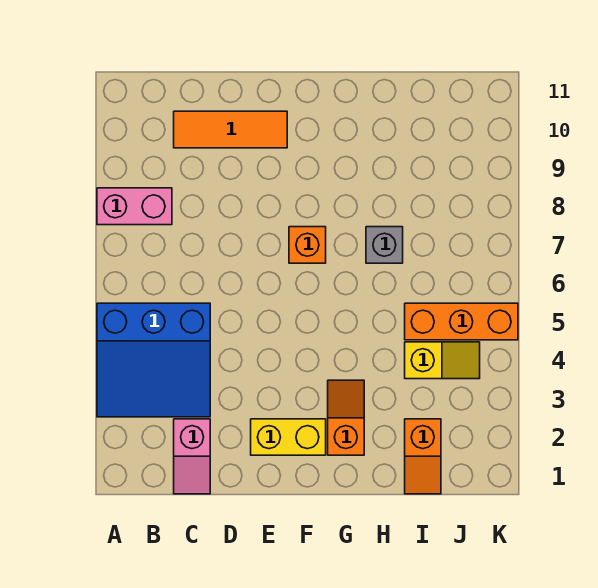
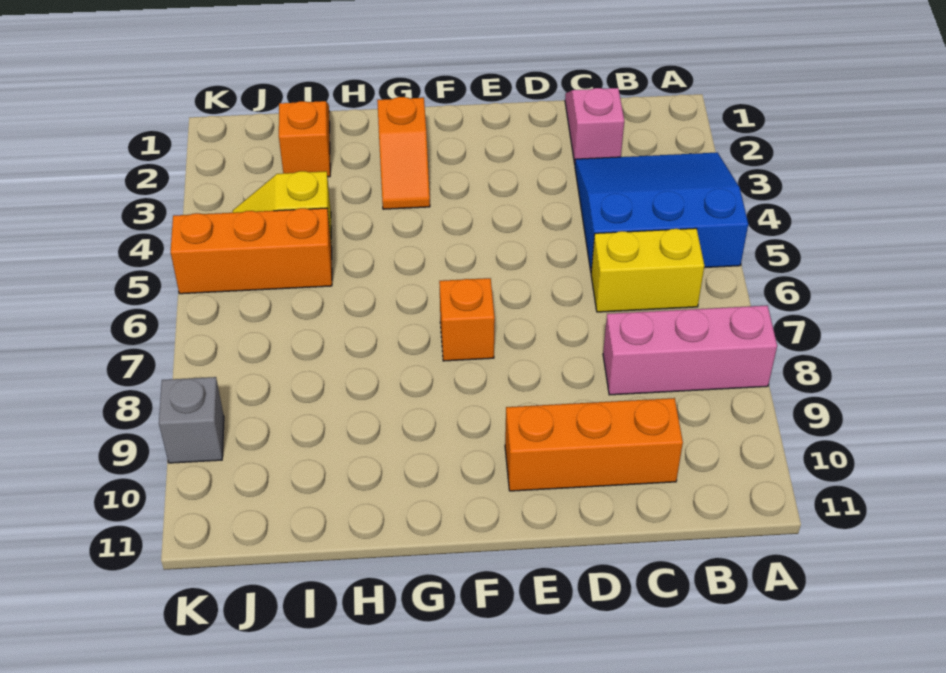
pink brick A8:B8 level 1 -> pink brick A8:C8 level 1
orange tile C10:E10 level 1 -> orange brick C10:E10 level 1
yellow brick E2:F2 level 1 -> yellow brick B6:C6 level 1
grey brick H7 level 1 -> grey brick K9 level 1

